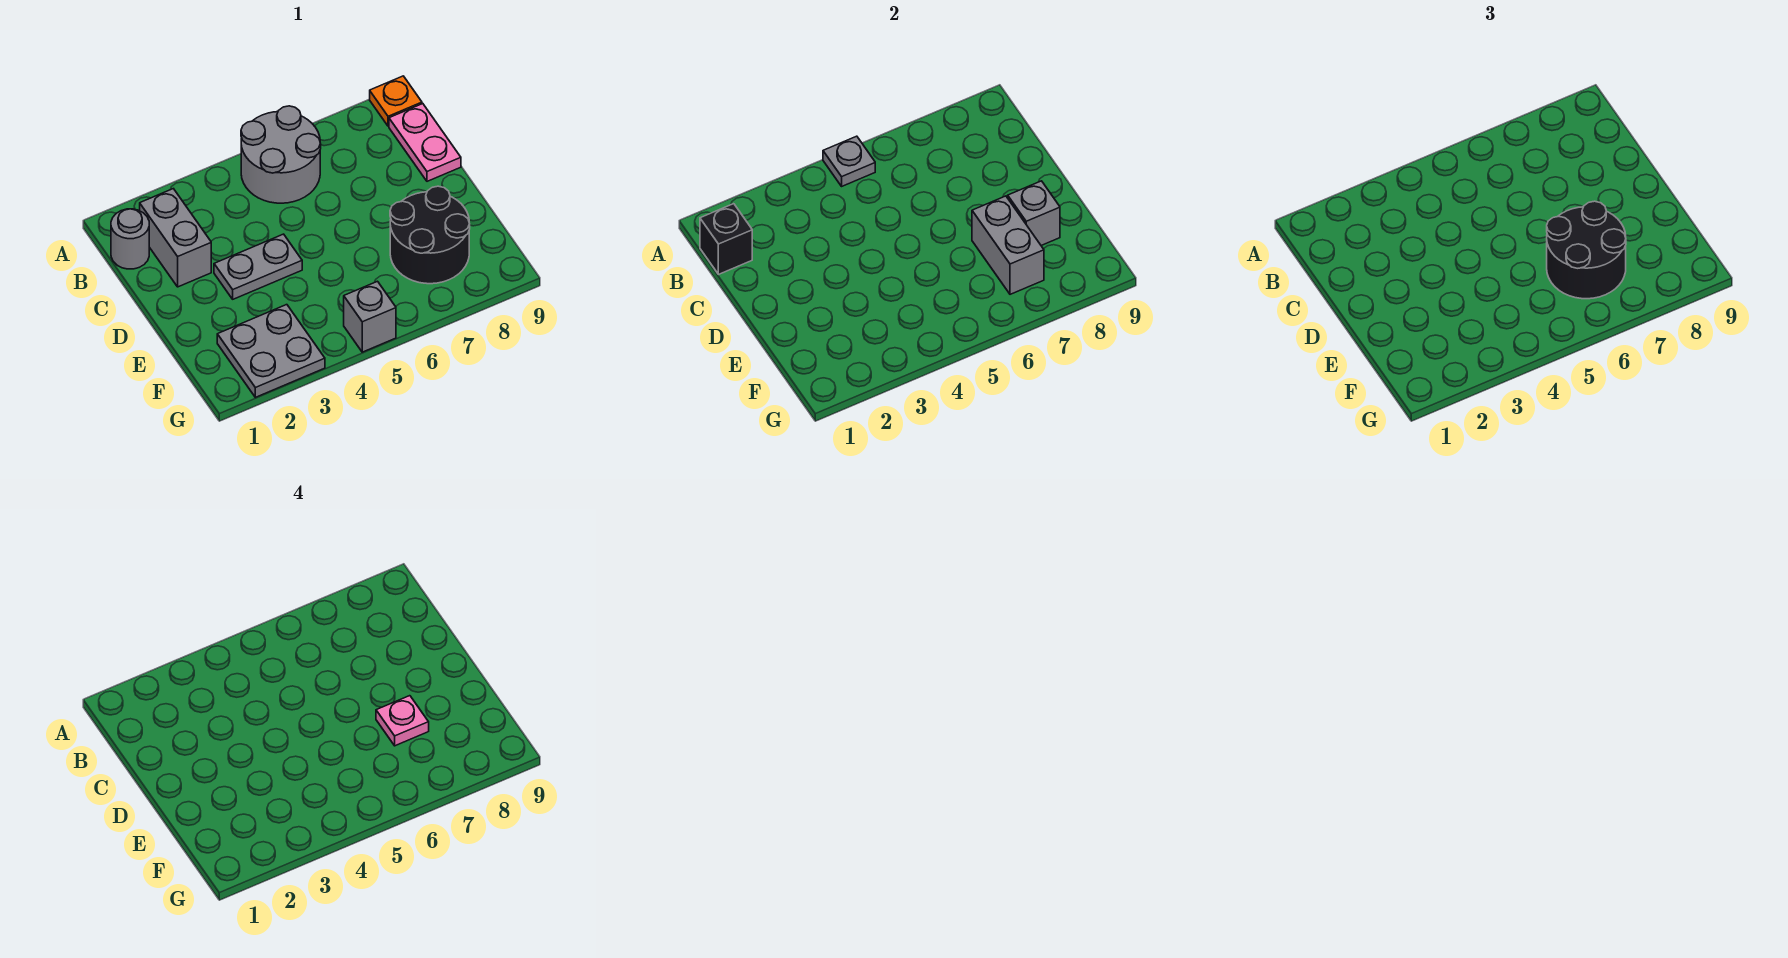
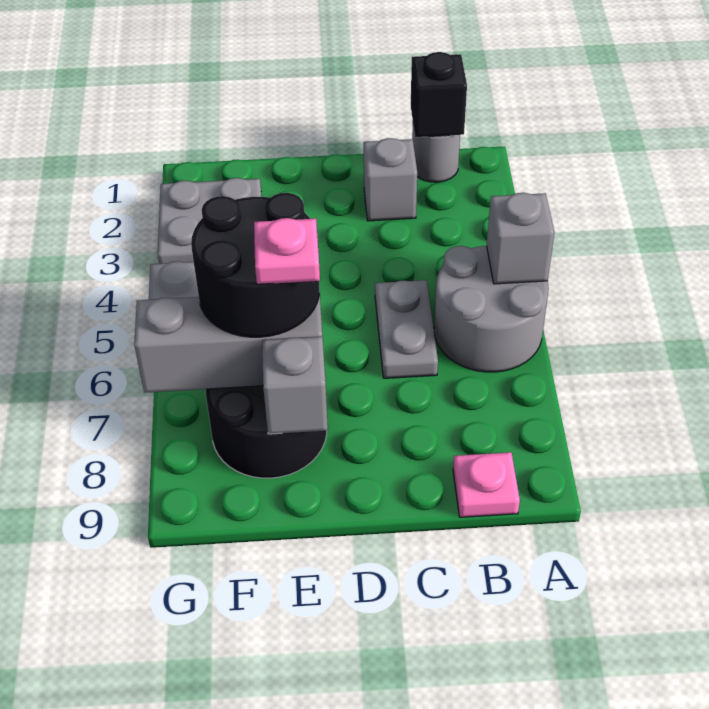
grey plate A5 level 2 -> grey brick A5 level 2
orange plate A9 level 1 -> none
grey brick B2:C2 level 1 -> grey brick C2 level 1
pink plate B9:C9 level 1 -> pink plate B9 level 1
grey plate D3:D4 level 1 -> grey plate C5:C6 level 1
grey brick E7:F7 level 2 -> grey brick E7:G7 level 2

